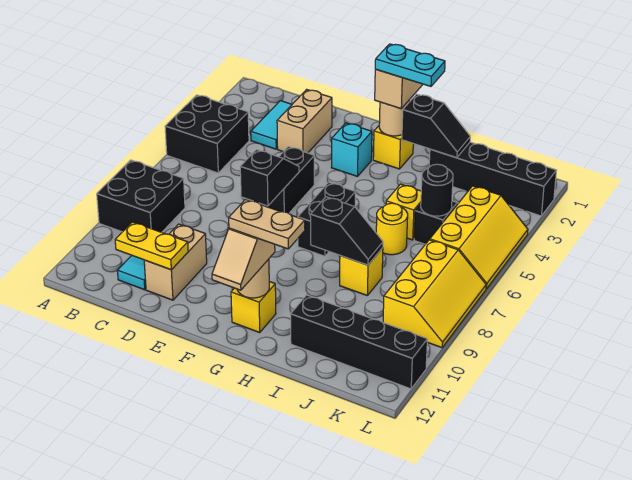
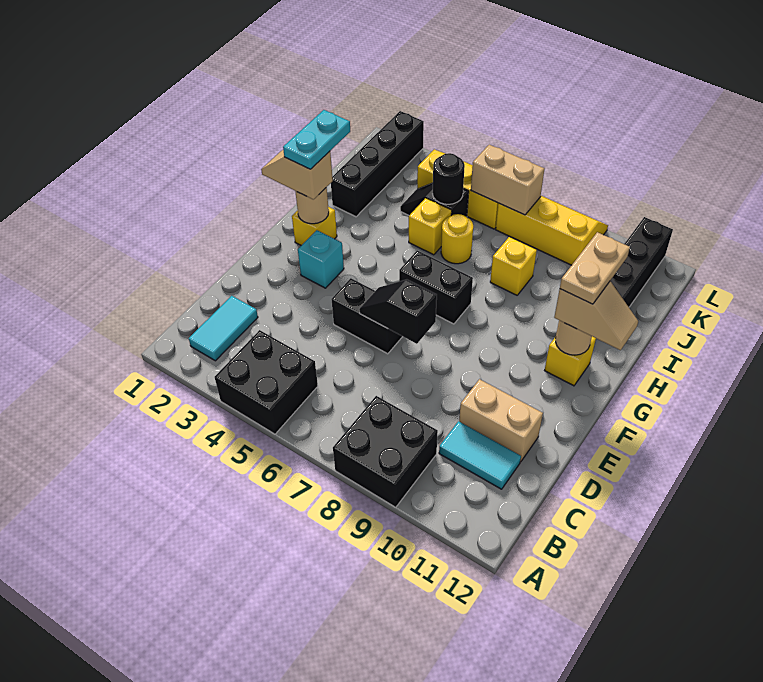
cyan tile C2:C3 level 1 -> cyan tile B2:C2 level 1
yellow plate C11:D11 level 2 -> none
tan brick D2:D3 level 1 -> tan brick K6:K7 level 2
black slope H2:I2 level 2 top H -> none
black slope H8:I8 level 2 top H -> none

